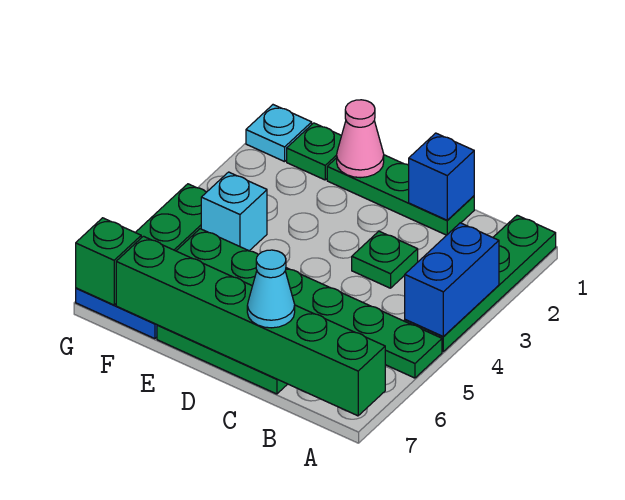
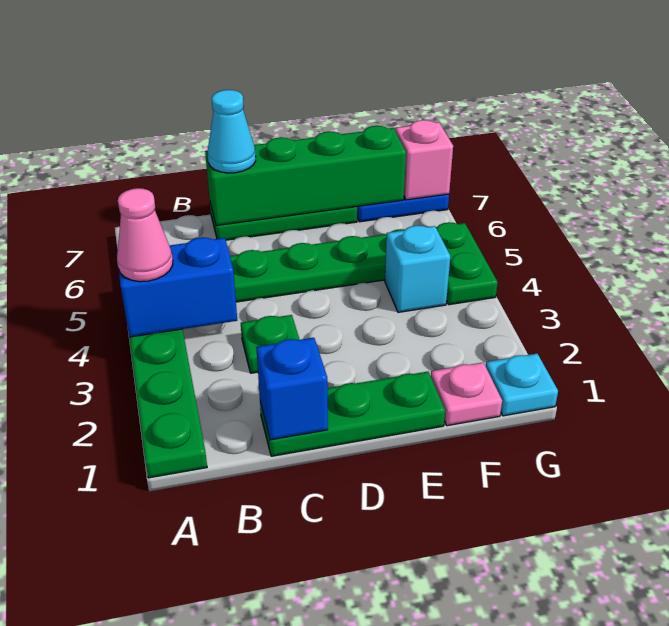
blue brick A3:A4 level 2 -> blue brick A4:B4 level 2
green brick A7:F7 level 2 -> green brick C7:F7 level 2
pink cone E1 level 2 -> pink cone A4 level 3
green plate F1 level 1 -> pink plate F1 level 1
green brick G7 level 2 -> pink brick G7 level 2

